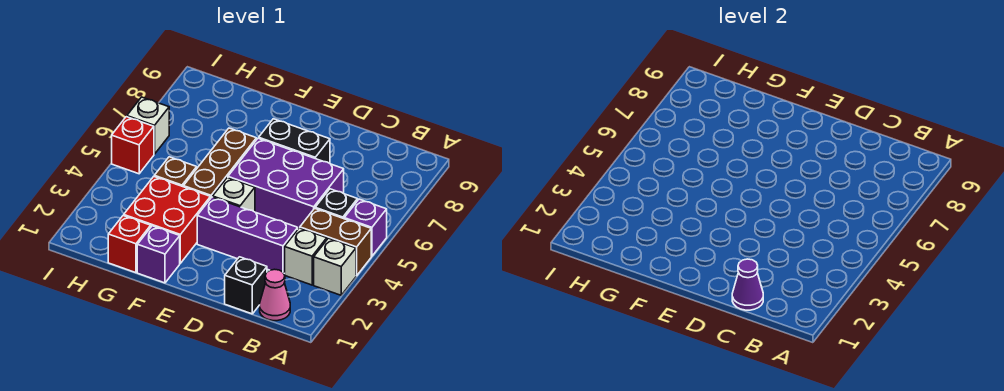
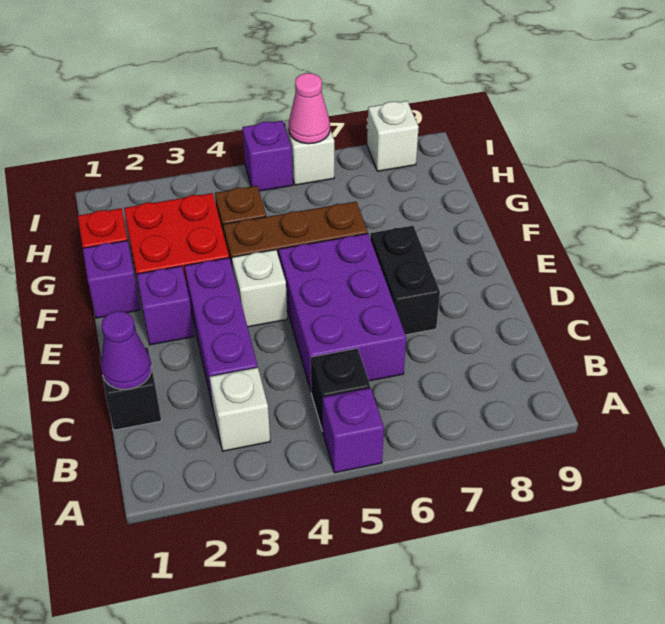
white brick A3 level 1 -> white brick I8 level 1
brown brick A4:B4 level 1 -> none
pink cone B1 level 1 -> pink cone I6 level 2
none -> purple brick E2 level 1
red brick I5 level 1 -> purple brick I5 level 1

